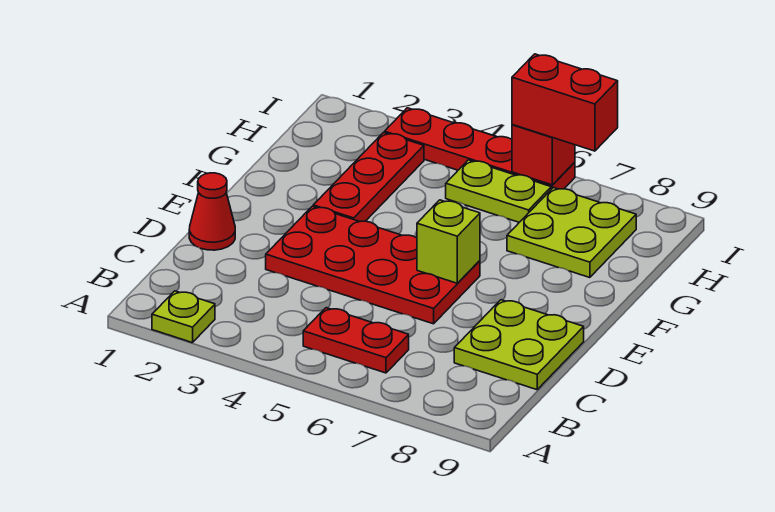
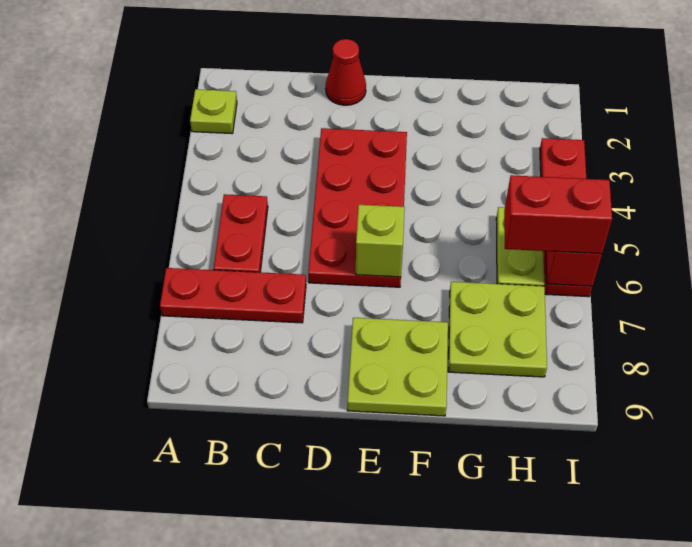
lime plate C8:D9 level 1 -> lime plate E8:F9 level 1
red plate F3:H3 level 1 -> red plate A7:C7 level 1
red brick I6:I7 level 3 -> red brick H6:I6 level 3

